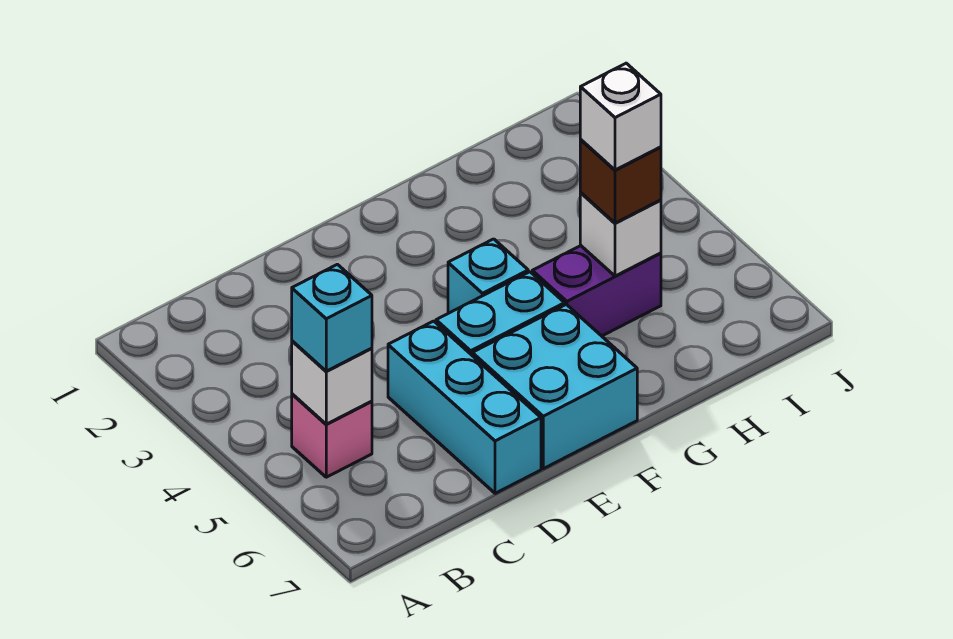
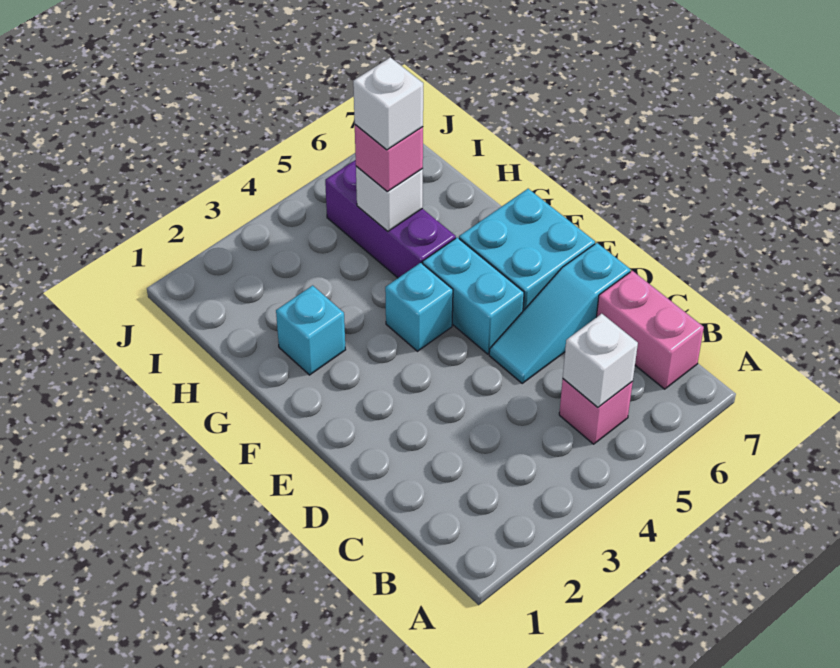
cyan brick B5 level 3 -> cyan brick G2 level 1
none -> pink brick B7:C7 level 1
cyan brick D5:D7 level 1 -> cyan slope D5:D7 level 1 top 7
purple brick G5:H5 level 1 -> purple brick G5:I5 level 1
brown brick H5 level 3 -> pink brick H5 level 3

